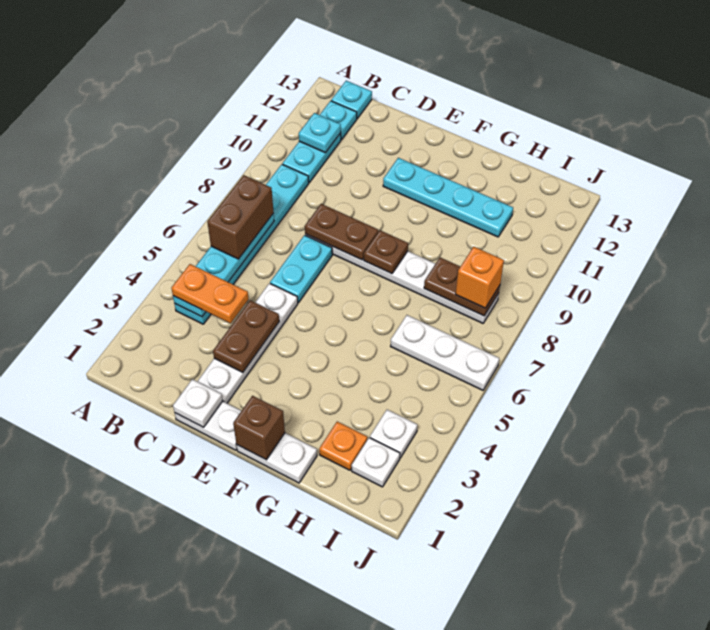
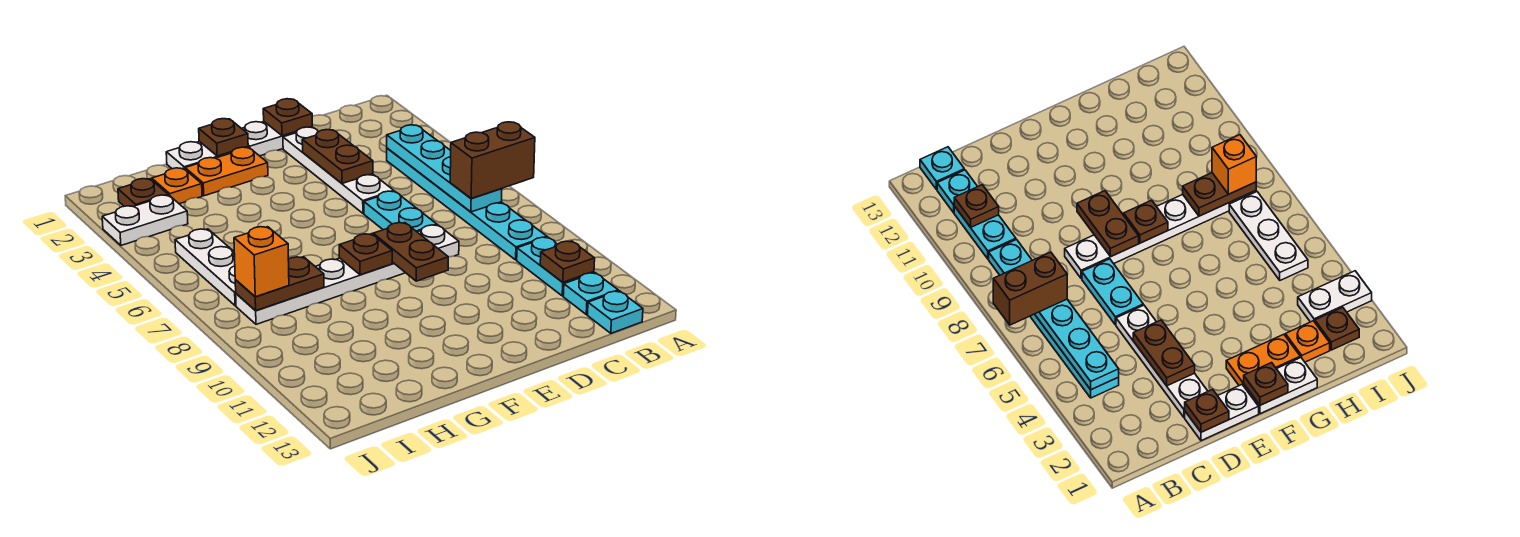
orange plate B4:C4 level 3 -> orange plate F2:G2 level 1
brown brick B6:B7 level 3 -> brown brick A7:B7 level 3
cyan plate B11 level 2 -> brown plate B11 level 2
white plate D1 level 2 -> brown plate D1 level 2
brown plate D8:E8 level 2 -> brown plate E8:E9 level 2
cyan plate E11:H11 level 1 -> none
brown brick F1 level 2 -> brown plate F1 level 2
white plate H6:J6 level 1 -> white plate I5:I7 level 1
white plate I2 level 1 -> brown plate I2 level 1
white plate I3 level 1 -> white plate I3:J3 level 1

